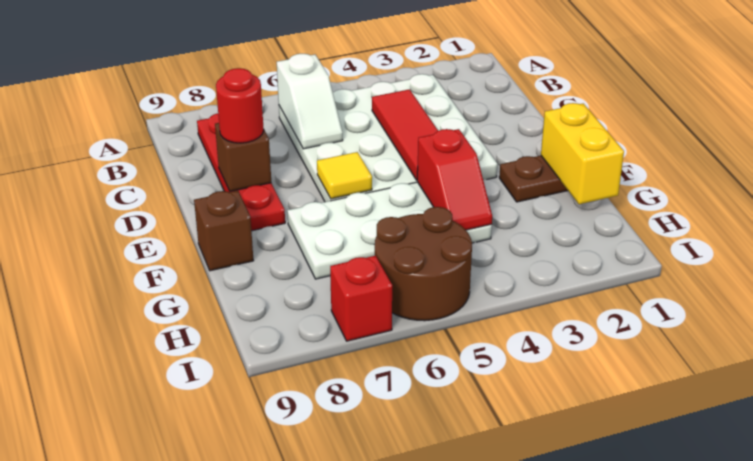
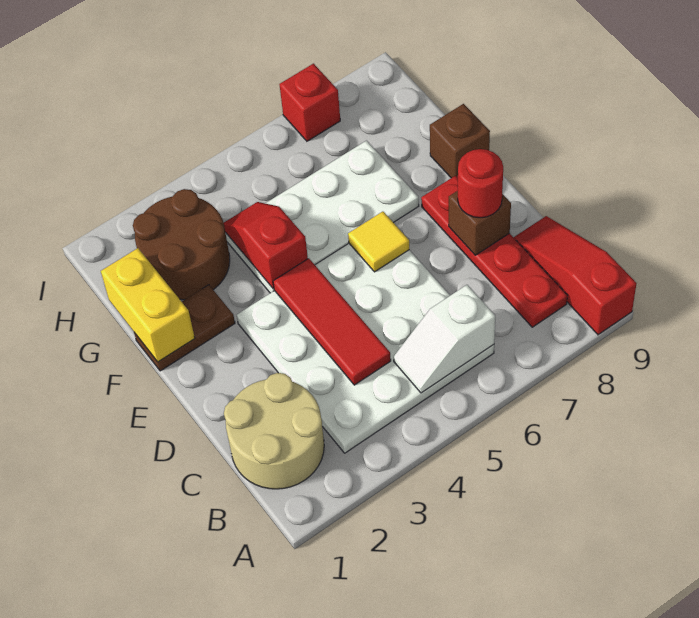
none -> red slope A9:C9 level 1 top A
none -> tan round brick B1:C2 level 1
white slope B6:C6 level 2 top B -> white slope B5:B6 level 2 top 6
brown round brick H5:I6 level 1 -> brown round brick G2:H3 level 1

